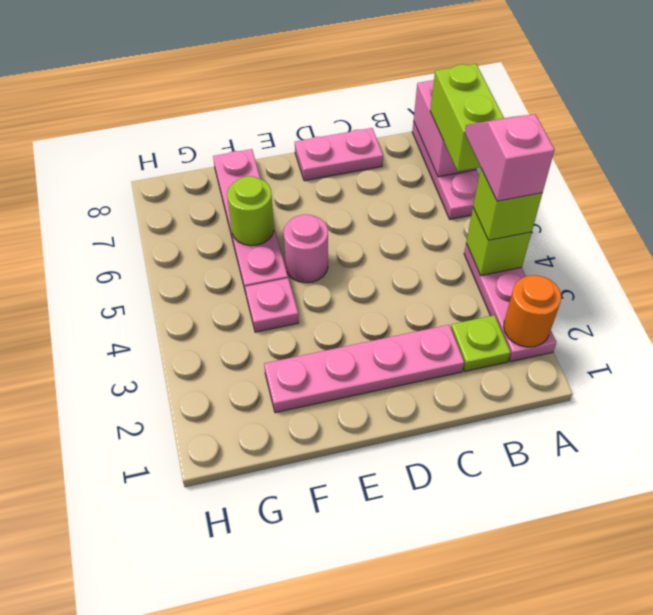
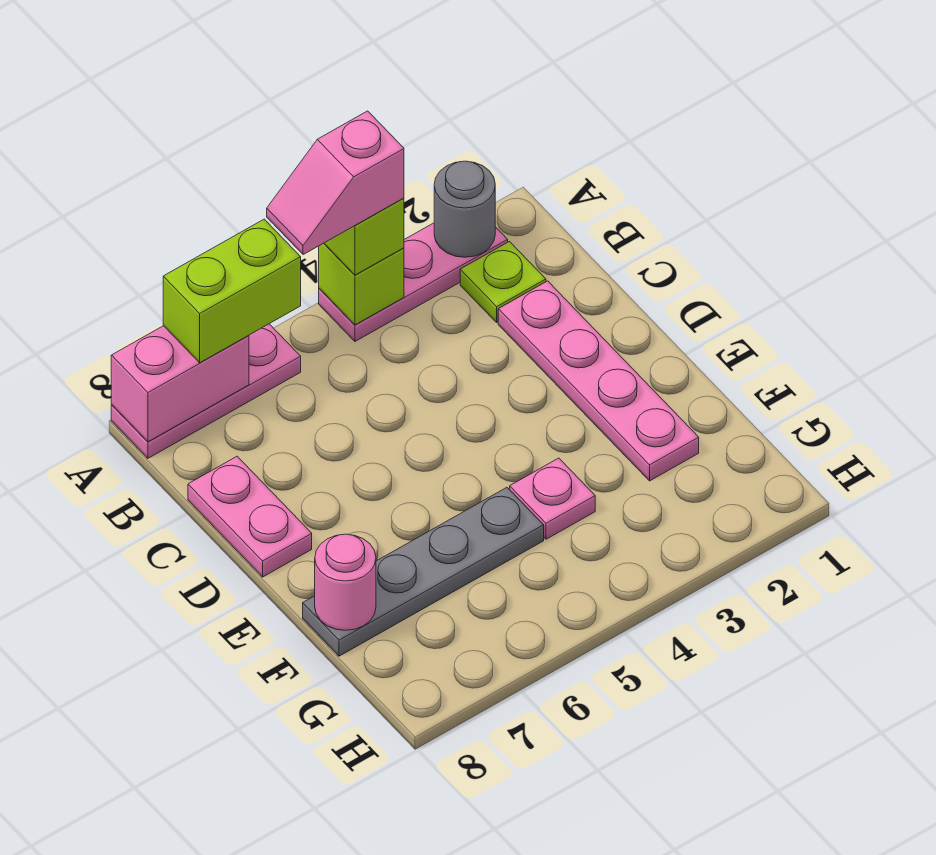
orange round brick A2 level 2 -> grey round brick A2 level 2
pink round brick E5 level 1 -> pink round brick F8 level 2
pink plate F5:F8 level 1 -> grey plate F5:F8 level 1
lime round brick F6 level 2 -> none

